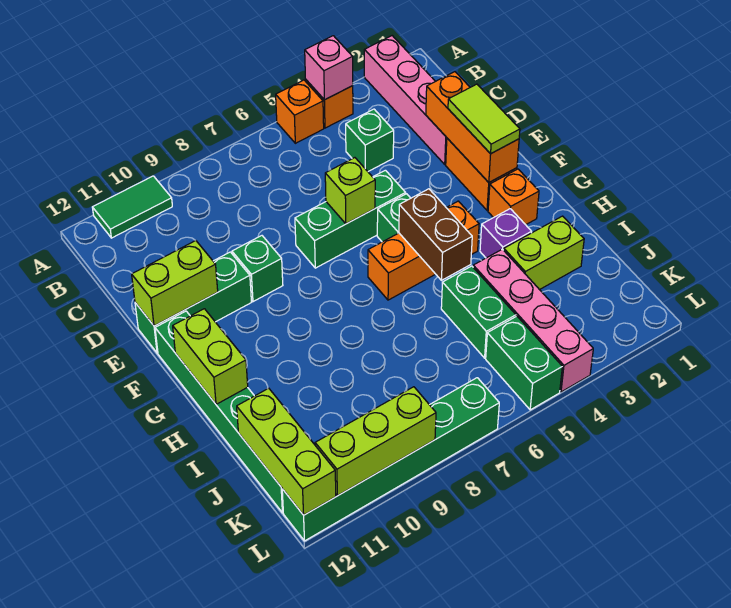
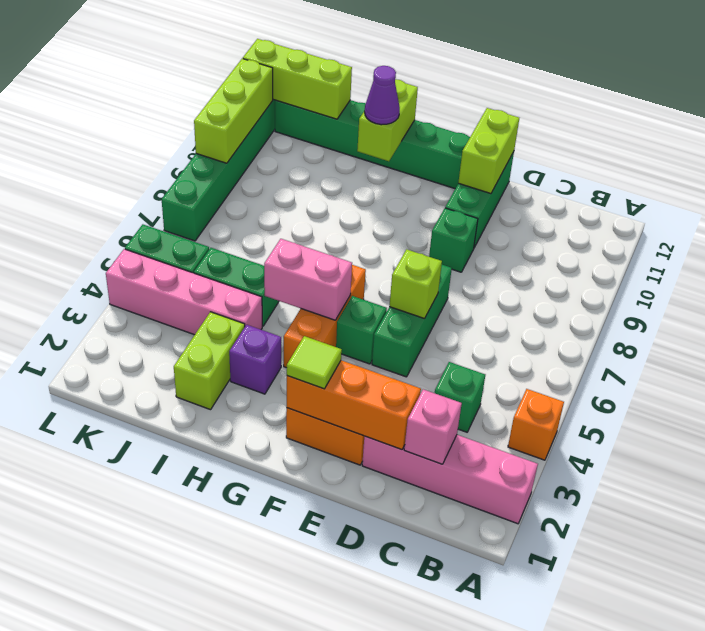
pink brick A4 level 2 -> pink brick C2 level 2
orange brick A5 level 1 -> none
green tile A10:A11 level 1 -> none
lime tile E2:F2 level 3 -> lime tile F2 level 3
orange brick G2 level 1 -> none
brown brick G5:H5 level 2 -> pink brick G5:H5 level 2
lime brick G12:H12 level 2 -> lime brick H11:H12 level 2
none -> purple cone H11 level 3

